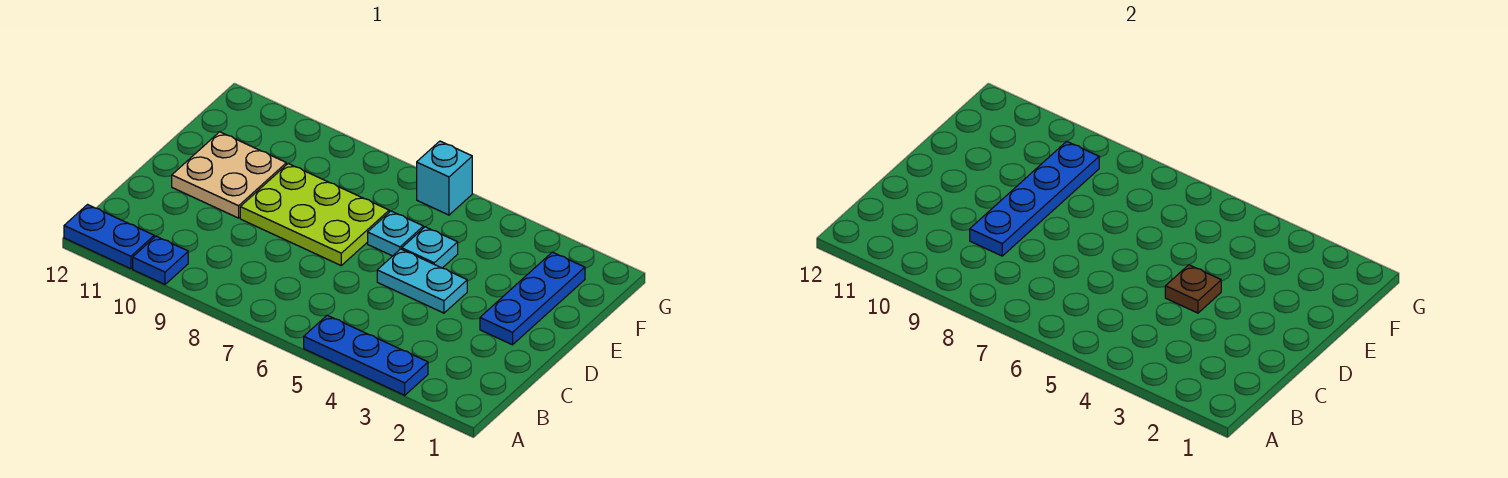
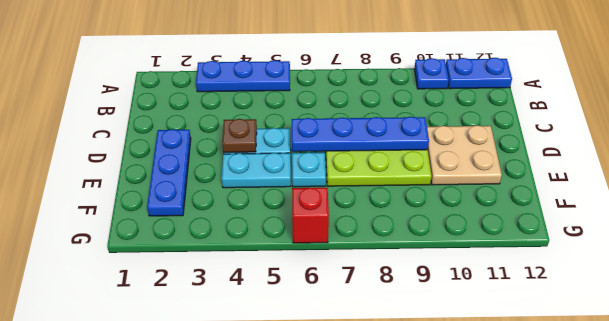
blue plate C9:F9 level 2 -> blue plate D6:D9 level 2
cyan plate E5 level 1 -> cyan plate E4:E5 level 1
cyan brick G6 level 1 -> red brick G6 level 1

